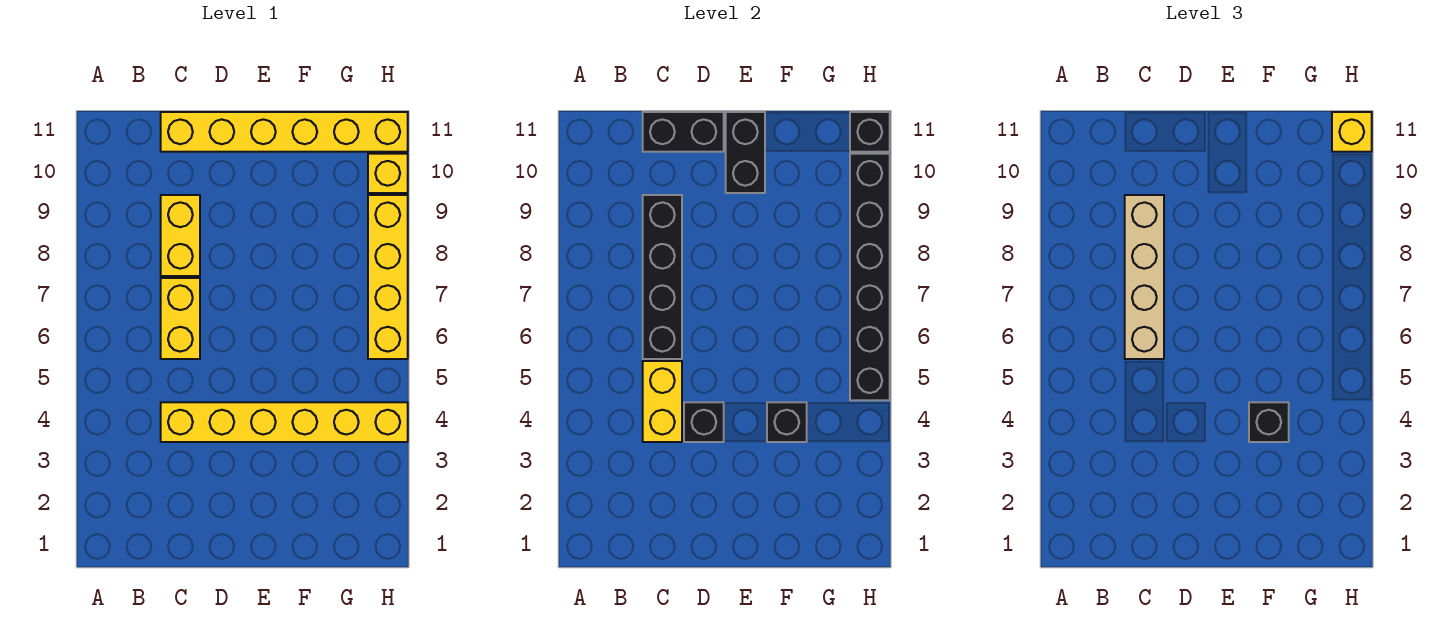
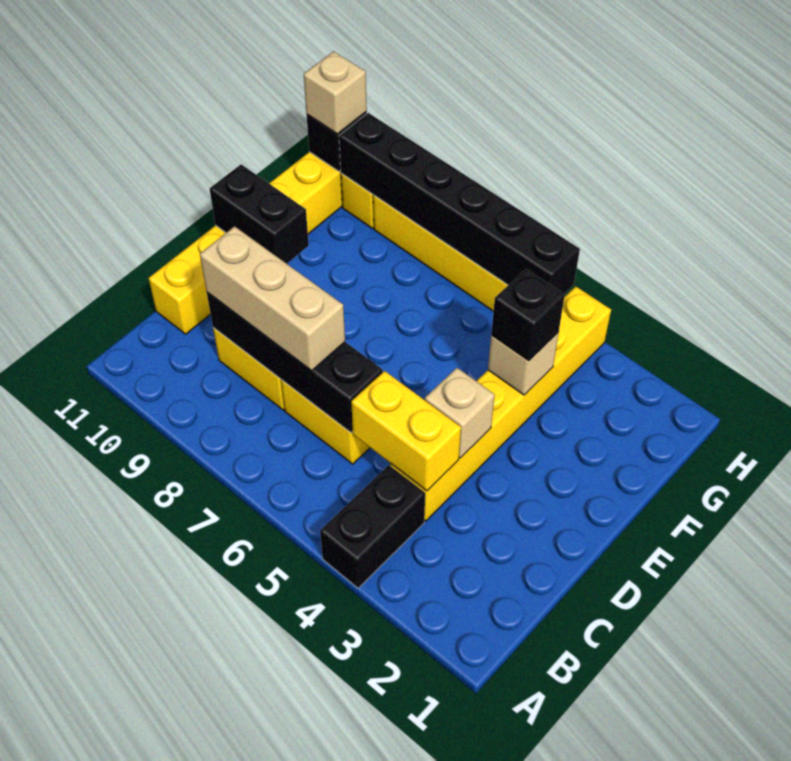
tan brick C6:C9 level 3 -> tan brick C7:C9 level 3
black brick C11:D11 level 2 -> black brick A4:B4 level 1
black brick D4 level 2 -> tan brick D4 level 2
black brick F4 level 2 -> tan brick F4 level 2
yellow brick H11 level 3 -> tan brick H11 level 3

